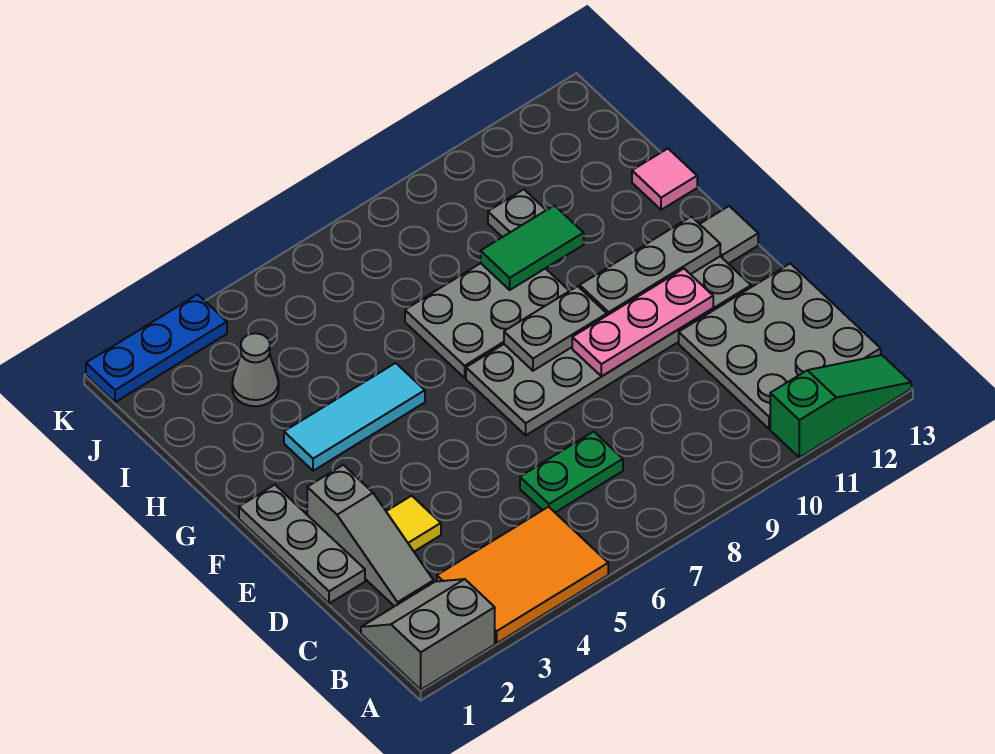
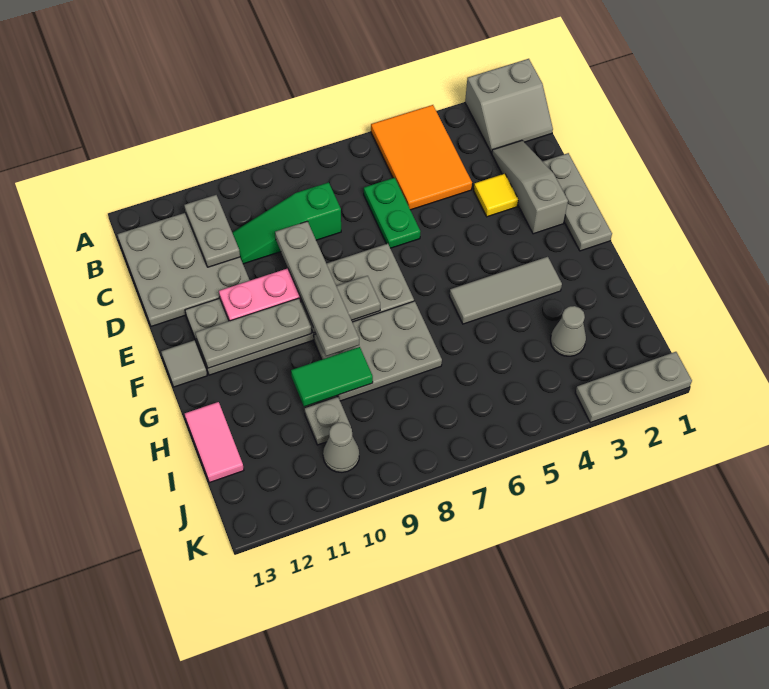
orange tile A3:B5 level 1 -> orange tile A4:C5 level 1
green slope A11:A13 level 1 top 11 -> green slope C8:C10 level 1 top 8
none -> grey plate B11:C11 level 2
green plate C6:C7 level 1 -> green plate C6:D6 level 1
none -> grey plate D9:G9 level 3
cyan tile G3:G5 level 1 -> grey tile G3:G5 level 1
pink tile H13 level 1 -> pink tile H13:I13 level 1
none -> grey cone J10 level 1
blue plate K1:K3 level 1 -> grey plate K1:K3 level 1

